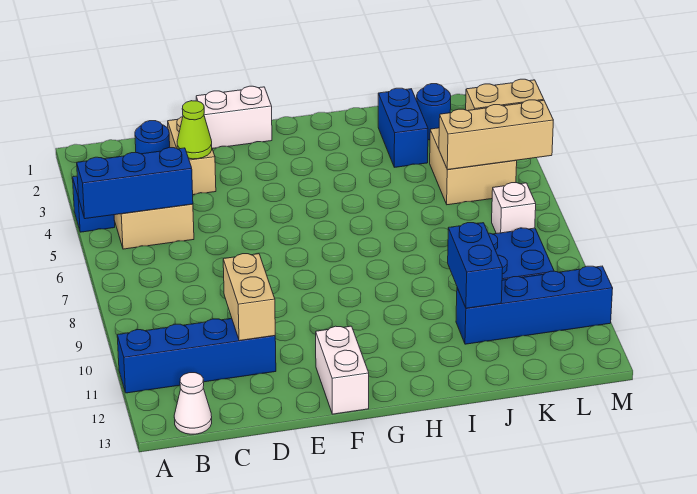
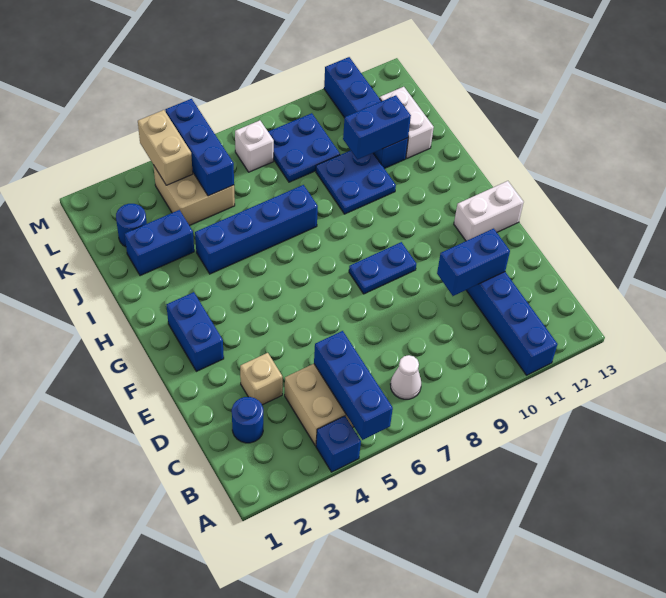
white cone B13 level 1 -> white cone B7 level 1
tan brick D2:D3 level 1 -> tan brick D3 level 1
lime cone D3 level 2 -> none
tan brick D10:D11 level 2 -> blue brick D10:D11 level 2
white brick E1:F1 level 1 -> white brick J12:K12 level 1
none -> blue brick F2:G2 level 1
none -> blue plate F8:F9 level 1
none -> blue brick I4:I7 level 1
none -> blue plate I9:J10 level 1
tan brick K5:M5 level 2 -> blue brick K5:M5 level 2

